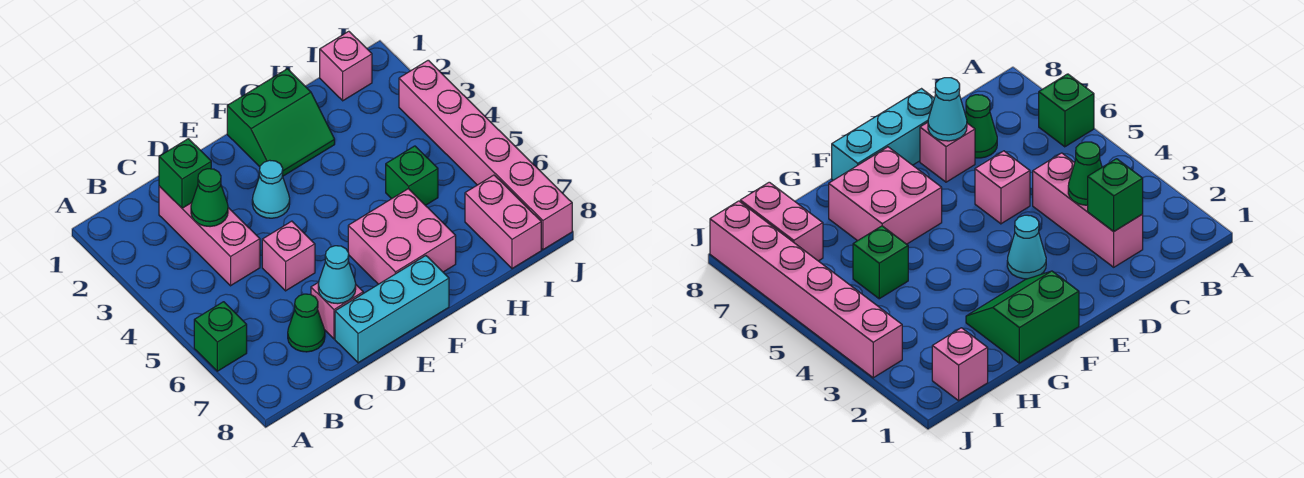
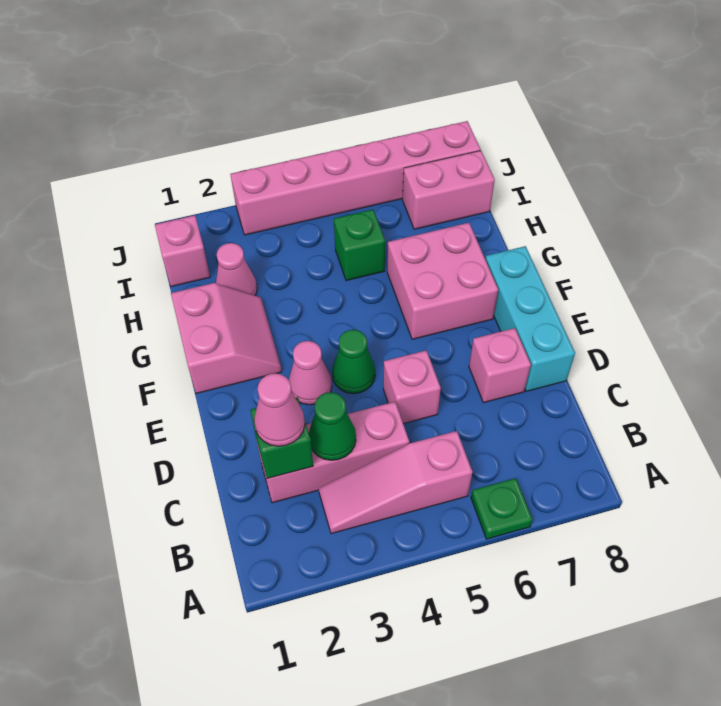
green brick A6 level 1 -> green plate A6 level 1
none -> pink slope B3:B5 level 1 top 5
none -> pink cone C2 level 3
green cone C7 level 1 -> green cone E4 level 1
cyan cone D7 level 2 -> none
cyan cone E3 level 1 -> pink cone E3 level 1
green slope F1:G2 level 1 top 1 -> pink slope F1:G2 level 1 top 1
none -> pink cone H2 level 1

